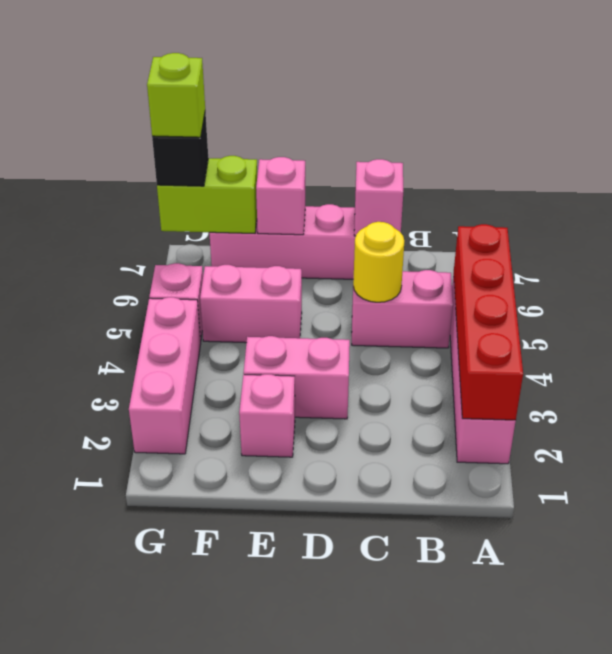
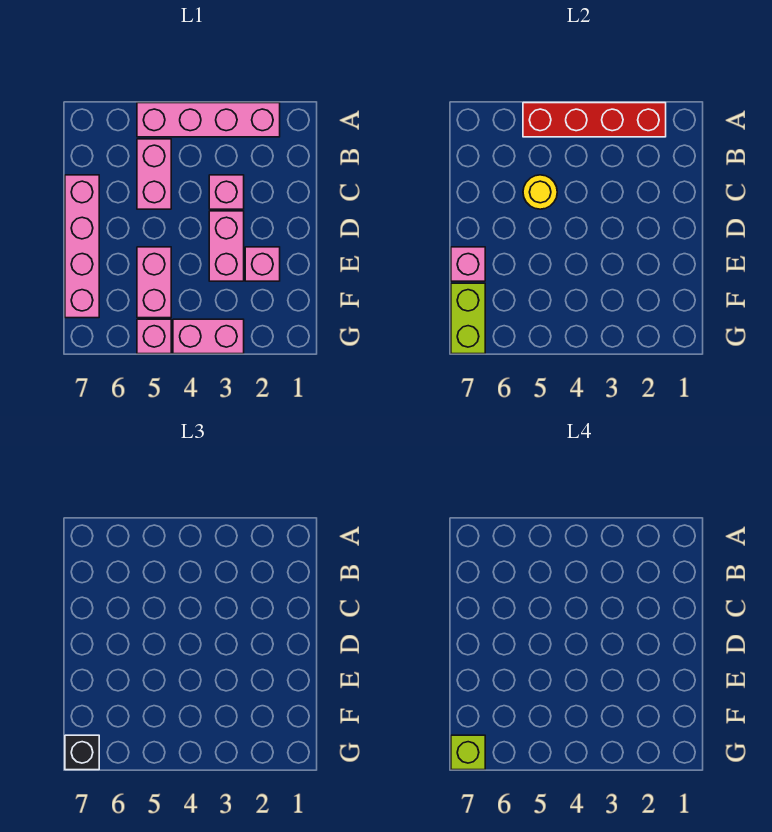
pink brick C7 level 2 -> pink brick C3 level 1
pink brick G2:G4 level 1 -> pink brick G3:G4 level 1

